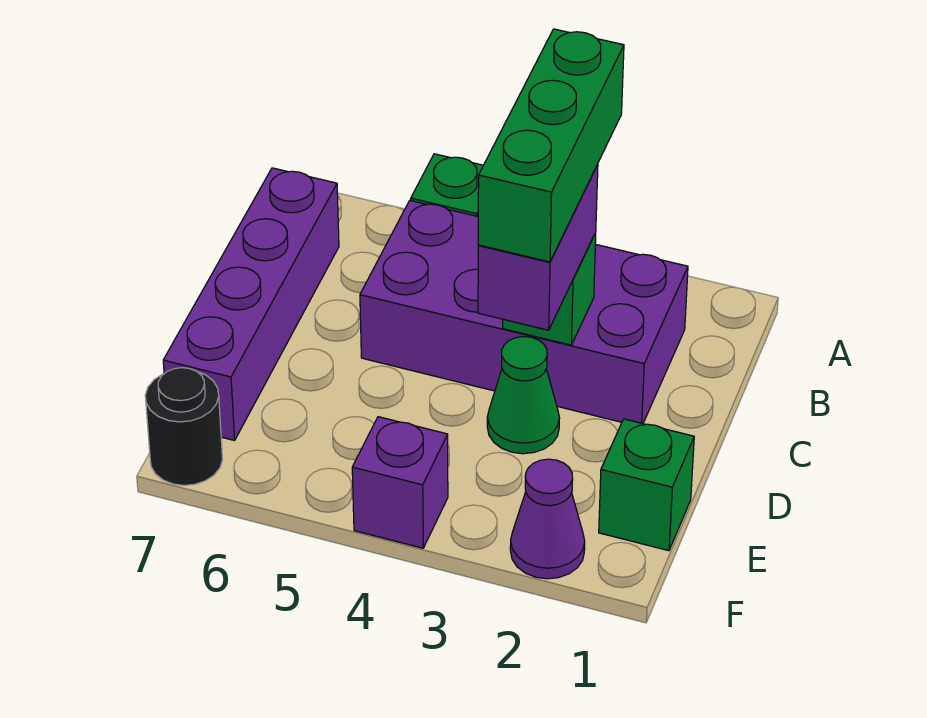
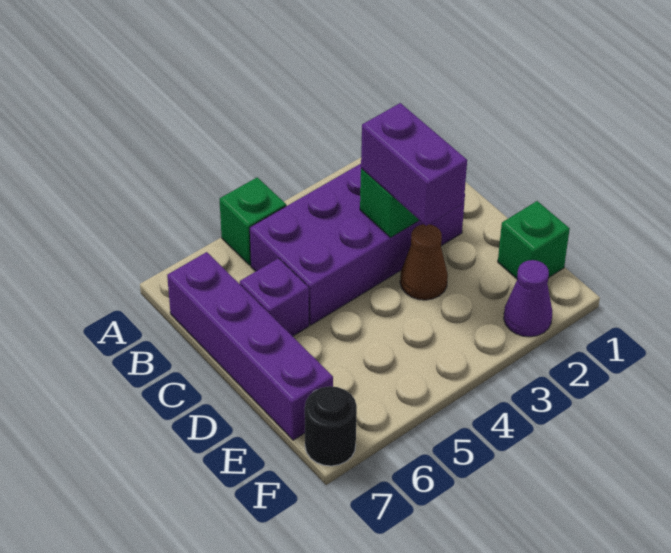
green brick B3:D3 level 4 -> none
green cone D3 level 1 -> brown cone D3 level 1
purple brick F4 level 1 -> purple brick C6 level 1

